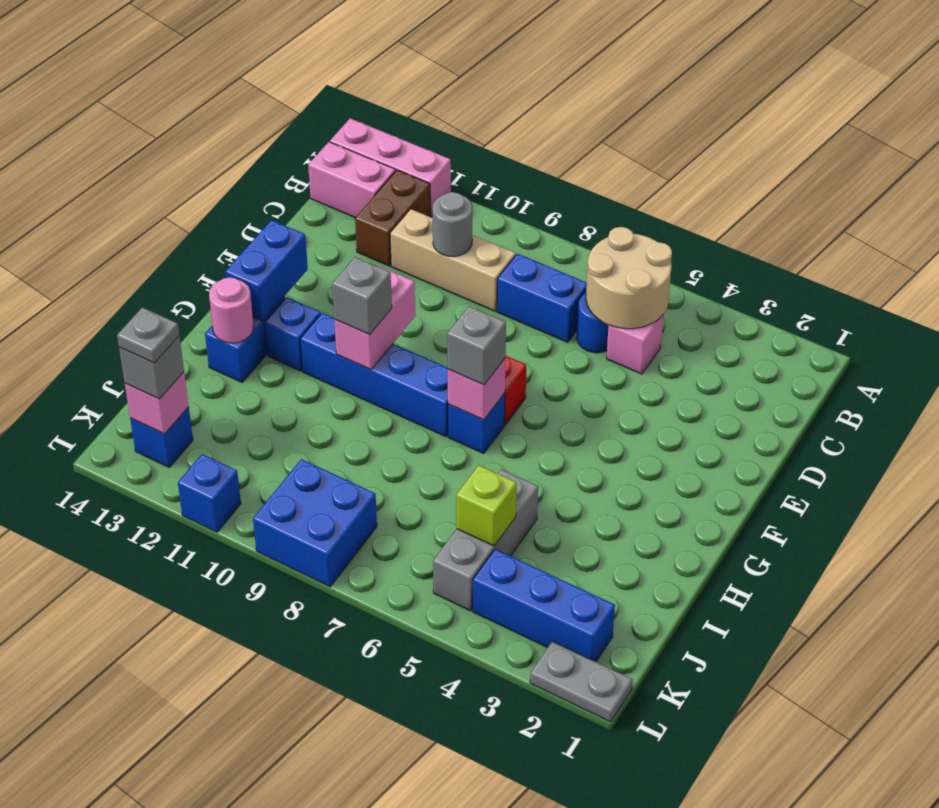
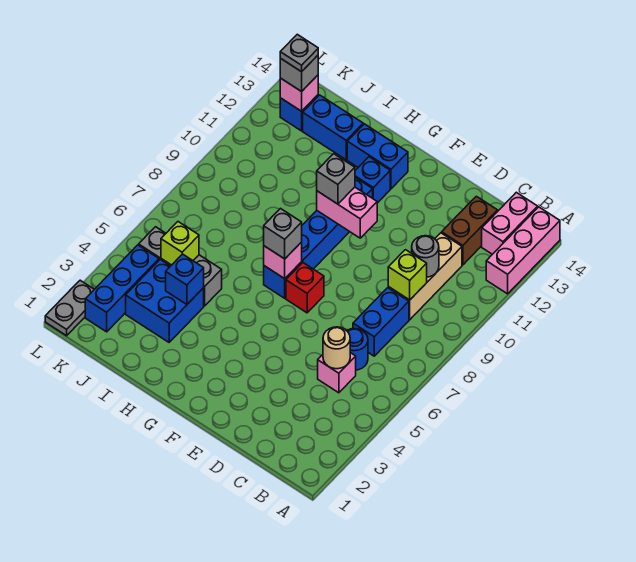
tan round brick B5:C6 level 2 -> tan round brick C5 level 2
brown brick B12:C12 level 1 -> brown brick C12:C13 level 1
none -> lime brick C9 level 2
blue brick F13:G13 level 2 -> blue brick I13:J13 level 1
pink round brick H13 level 2 -> none
blue brick K8:L9 level 1 -> blue brick I3:J4 level 1
blue brick L11 level 1 -> blue brick I4 level 2

